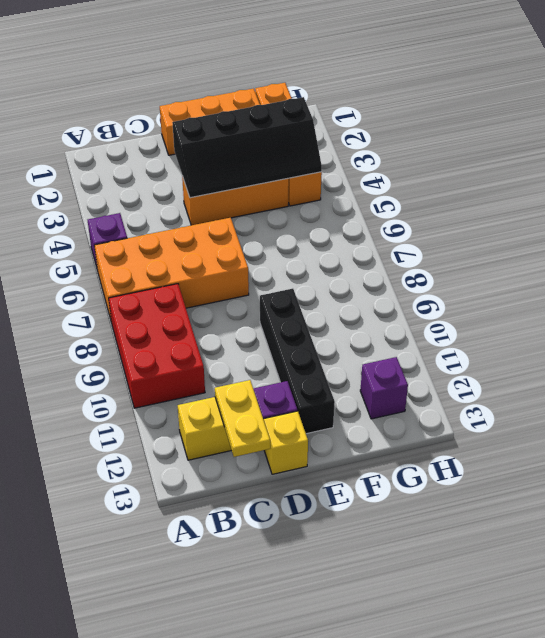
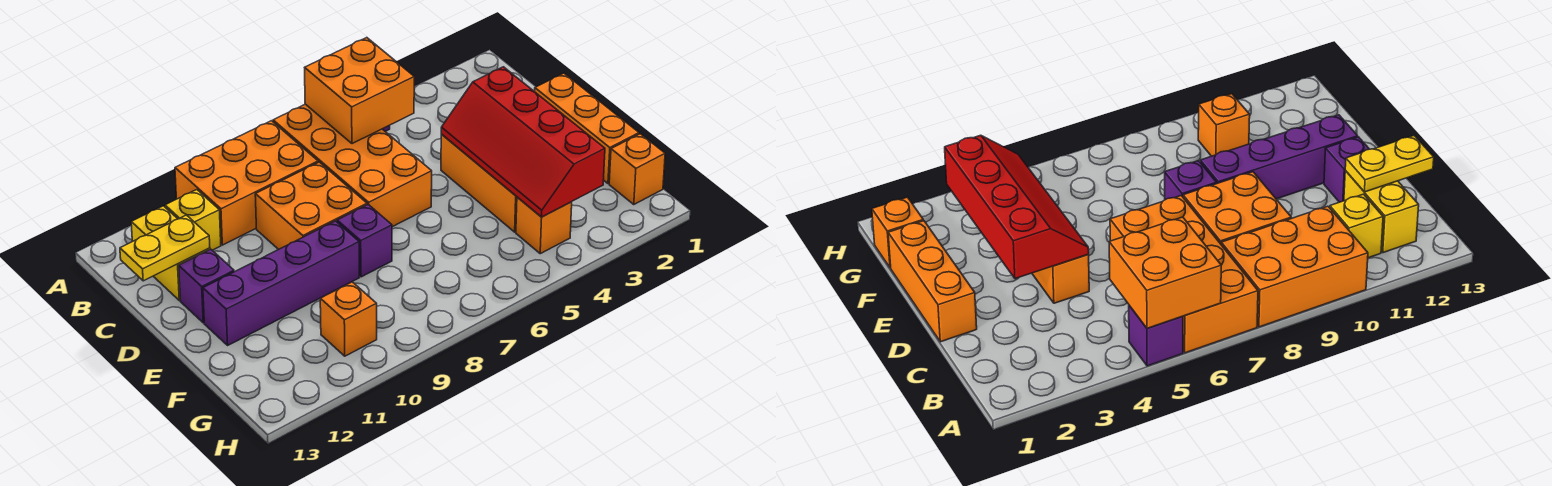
none -> orange brick A5:B6 level 2
red brick A8:B10 level 1 -> orange brick A8:B10 level 1
none -> orange brick C8:D9 level 1
black slope D3:G4 level 2 top 3 -> red slope D3:G4 level 2 top 3
yellow brick D13 level 1 -> yellow brick B11 level 1
black brick E9:E12 level 1 -> purple brick E9:E12 level 1
none -> orange brick G10 level 1
purple brick G12 level 1 -> purple brick E8 level 1

